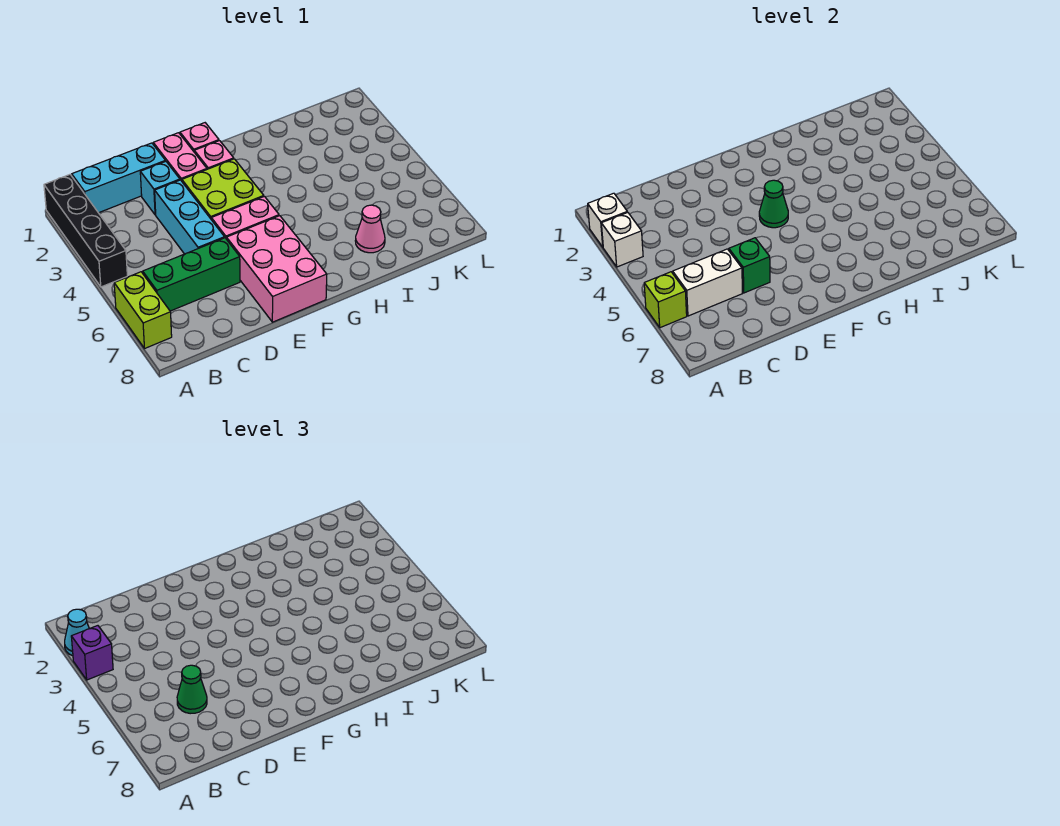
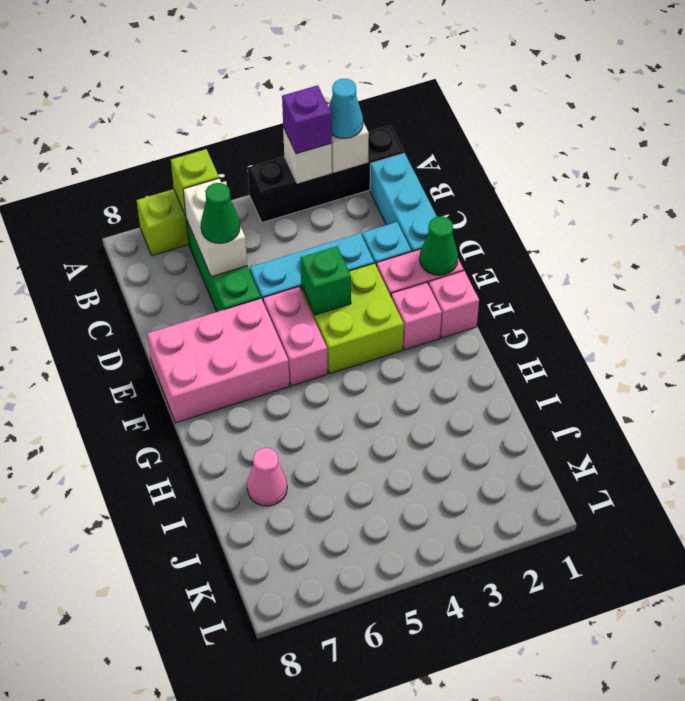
green brick D6 level 2 -> green brick E4 level 2
green cone F4 level 2 -> green cone E1 level 2

